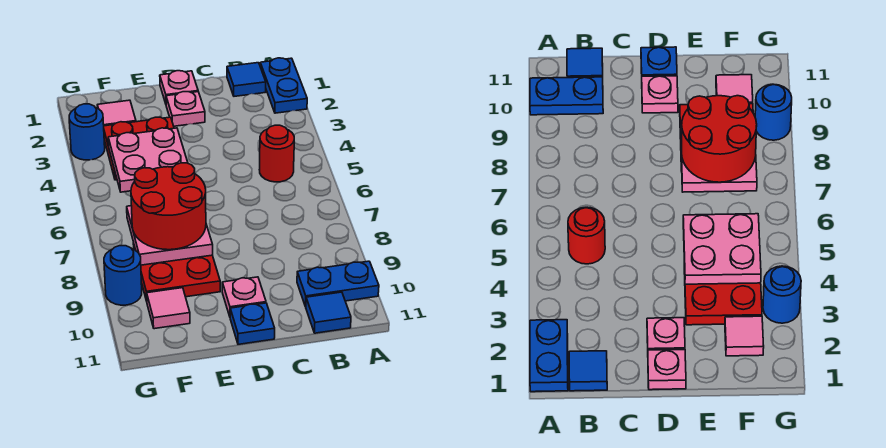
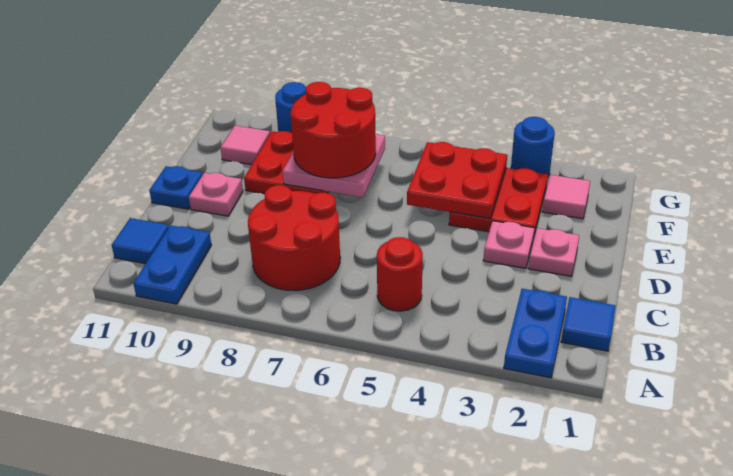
blue plate A1:A2 level 1 -> blue plate A2:B2 level 1
none -> red round brick B7:C8 level 1
pink plate D1 level 1 -> pink plate D3 level 1
pink plate E4:F5 level 2 -> red plate E4:F5 level 2

